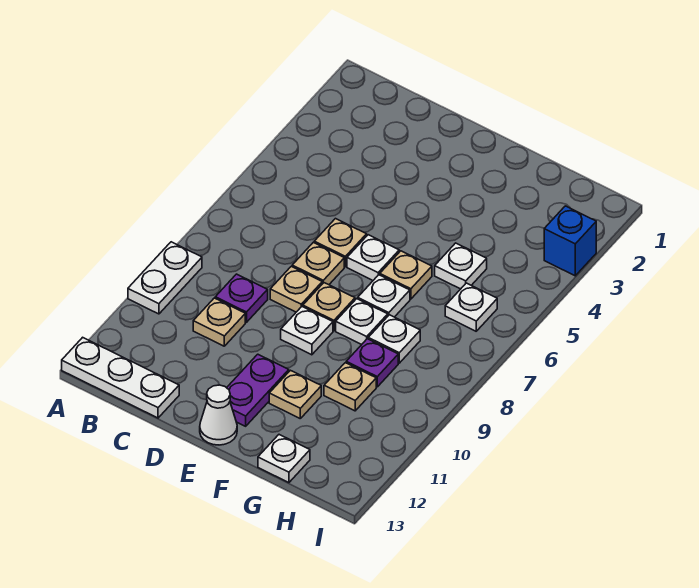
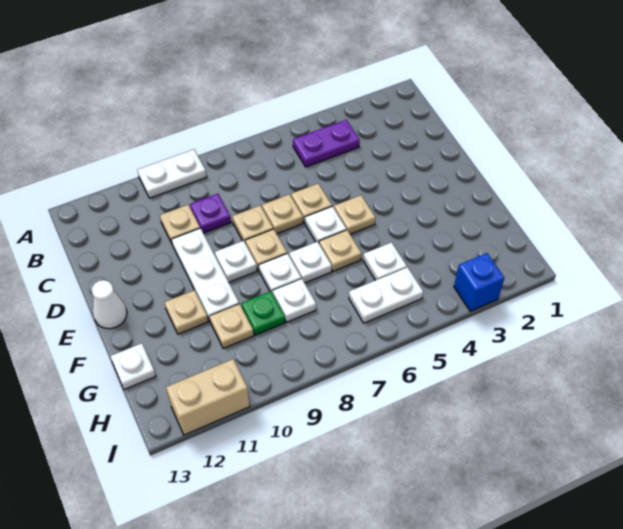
white plate A13:C13 level 1 -> white plate D10:F10 level 1
none -> tan plate E5 level 1
purple plate E11:E12 level 1 -> purple plate B4:B5 level 1
purple plate G9 level 1 -> green plate G9 level 1
white plate H6 level 1 -> white plate H5:H6 level 1
none -> tan brick I11:I12 level 1

